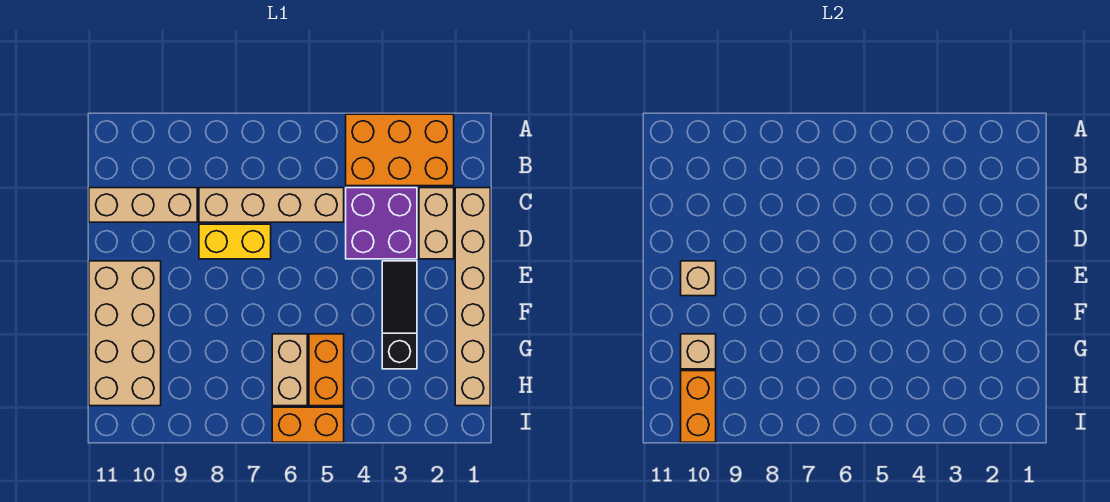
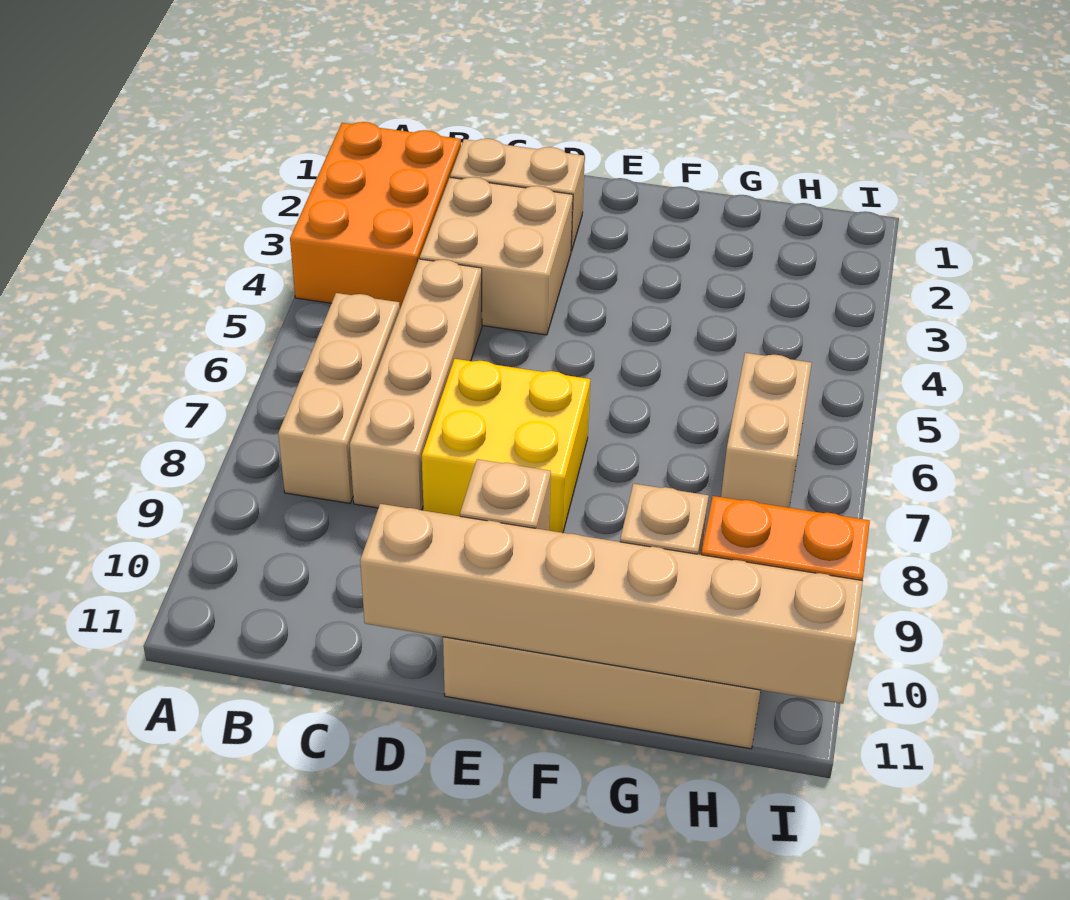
tan brick C1:H1 level 1 -> tan brick D11:I11 level 2
purple brick C3:D4 level 1 -> tan brick C3:D4 level 1
tan brick C9:C11 level 1 -> tan brick B6:B8 level 1
yellow brick D7:D8 level 1 -> yellow brick D7:E8 level 1
black slope E3:G3 level 1 top G -> none
orange brick G5:H5 level 1 -> none
tan brick G6:H6 level 1 -> tan brick H6:H7 level 1
orange brick I5:I6 level 1 -> none

